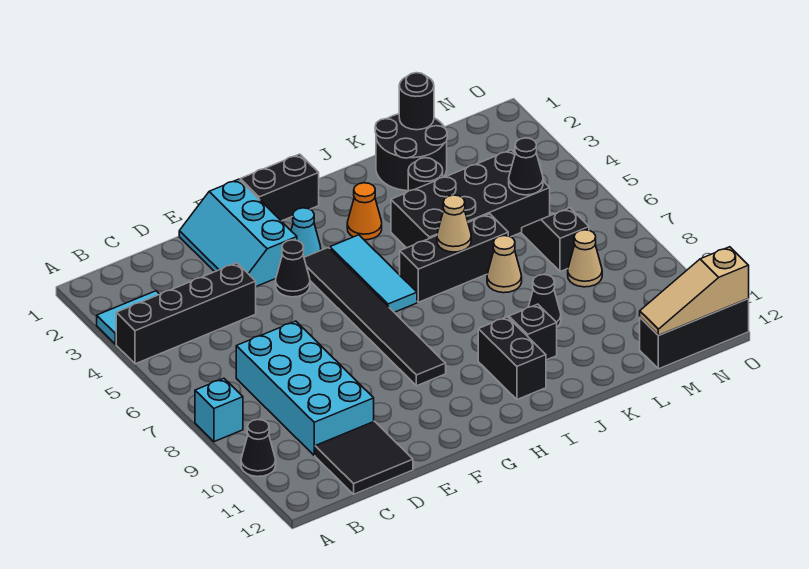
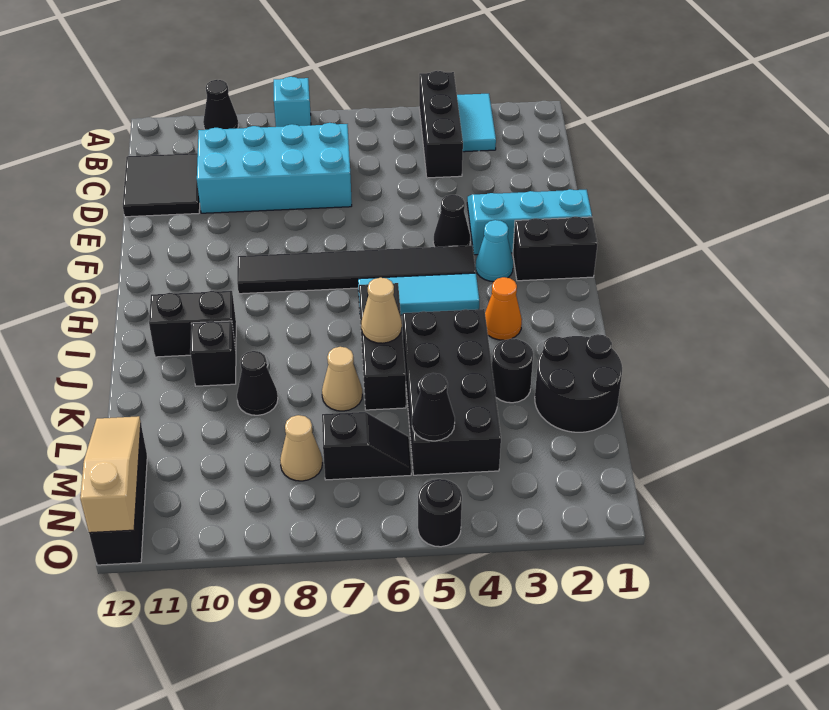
black brick A4:D4 level 1 -> black brick A4:C4 level 1
black brick G1:H1 level 1 -> black brick G1:G2 level 1
black round brick L1 level 2 -> black round brick O5 level 1

